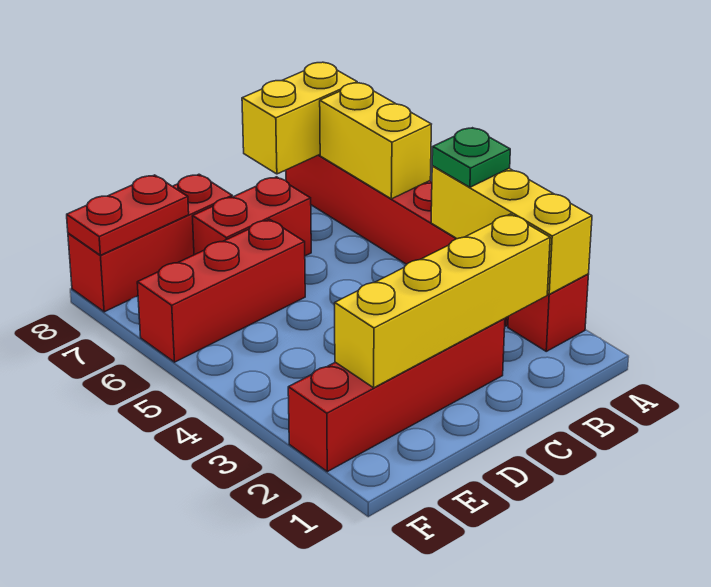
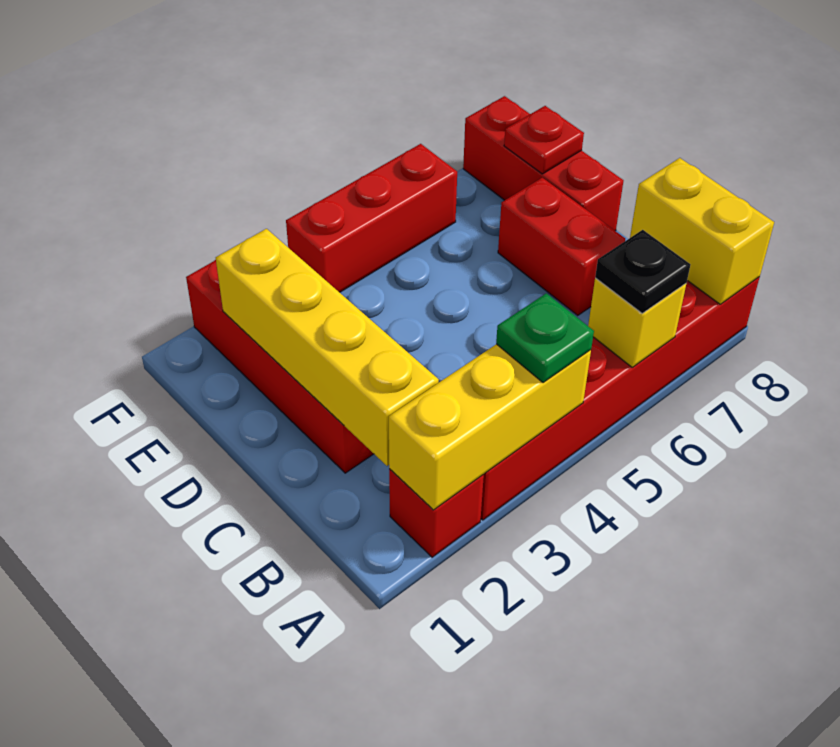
yellow brick A6:A7 level 2 -> yellow brick A6 level 2
none -> black plate A6 level 3
red brick D6:F6 level 1 -> red brick F4:F6 level 1
red plate E8:F8 level 2 -> red plate E8 level 2

